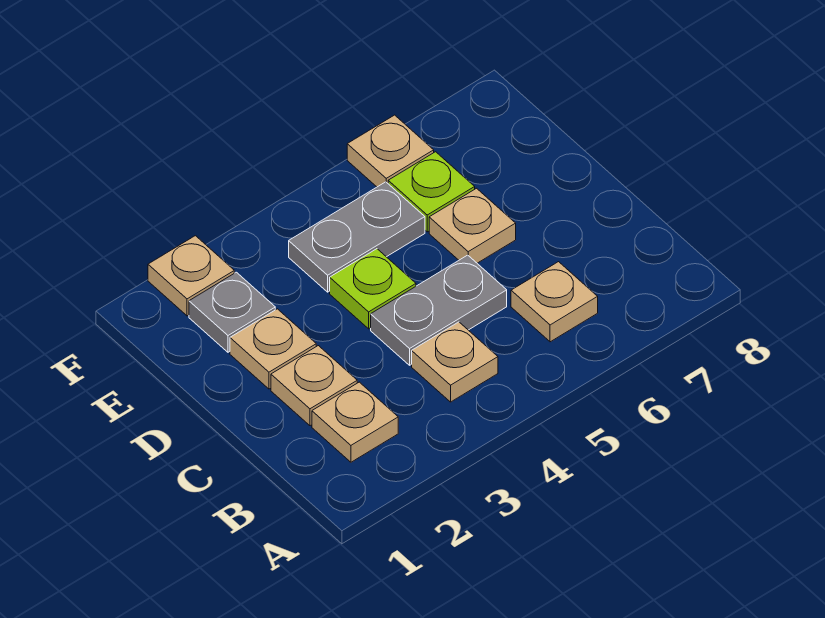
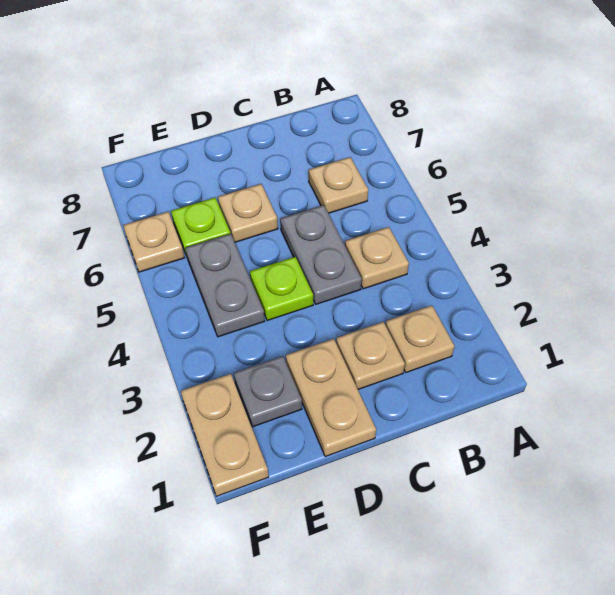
tan plate D2 level 1 -> tan plate D1:D2 level 1
tan plate F2 level 1 -> tan plate F1:F2 level 1

